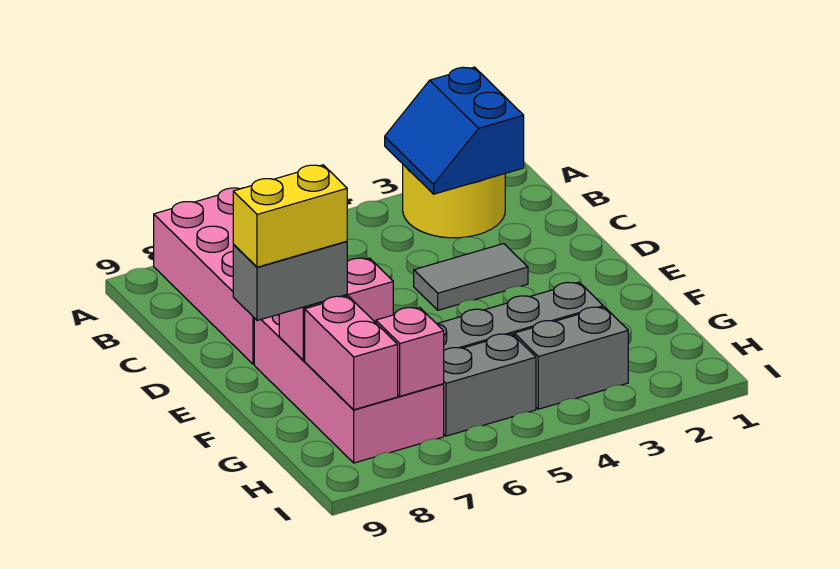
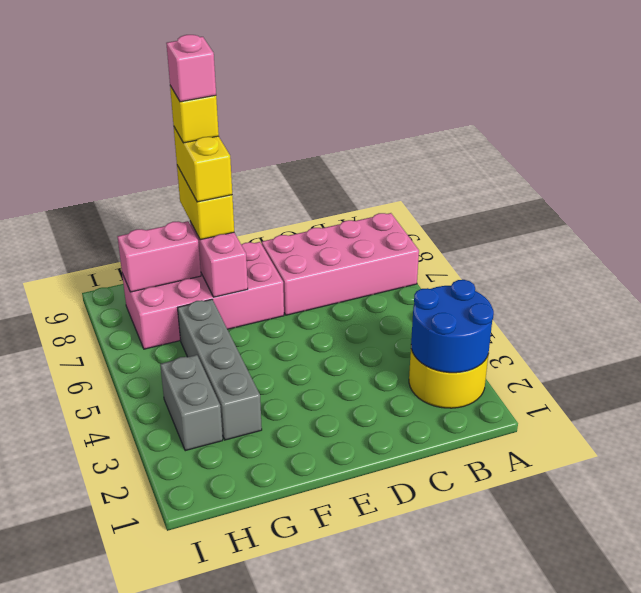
blue slope A2:B3 level 2 top 2 -> blue round brick A2:B3 level 2
grey tile D3:D4 level 1 -> none
grey brick F8:F9 level 3 -> yellow brick F8:F9 level 3
none -> yellow brick F9 level 5
grey brick H5:H6 level 1 -> none
pink brick H7 level 2 -> pink brick F9 level 6

